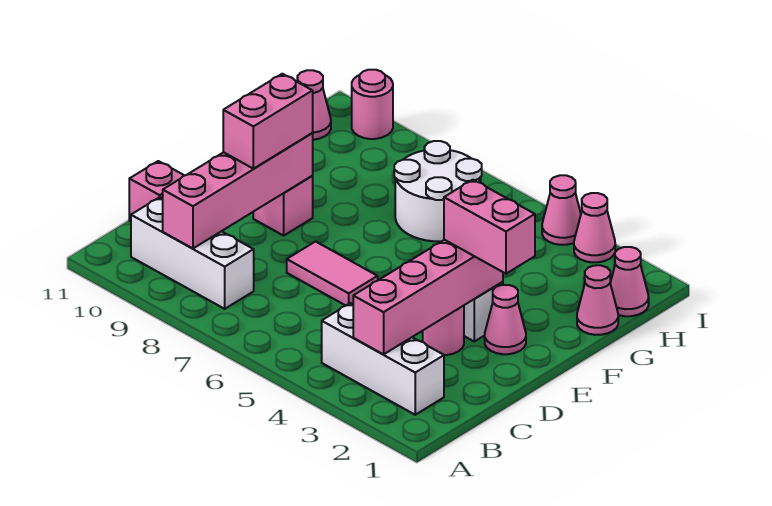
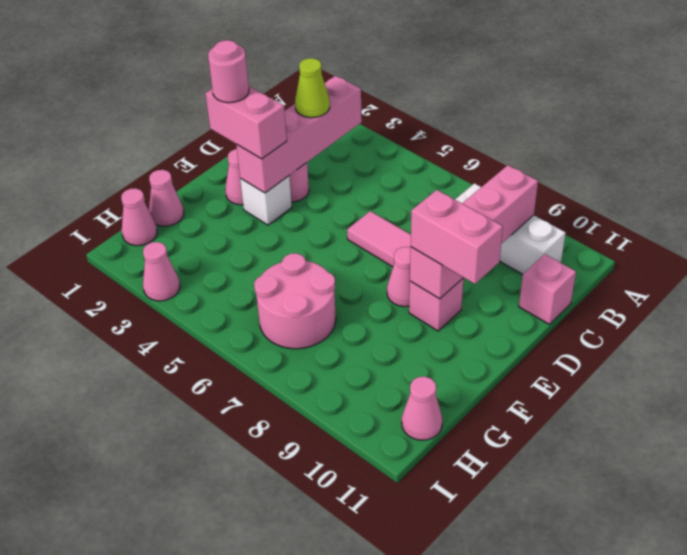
white brick B2:B4 level 1 -> none
none -> lime cone C3 level 3
pink brick D9:E9 level 3 -> pink brick E9:E10 level 3
white round brick G6:H7 level 1 -> pink round brick G6:H7 level 1
pink cone I4 level 1 -> pink cone E8 level 1
pink round brick I10 level 1 -> pink round brick E2 level 4

